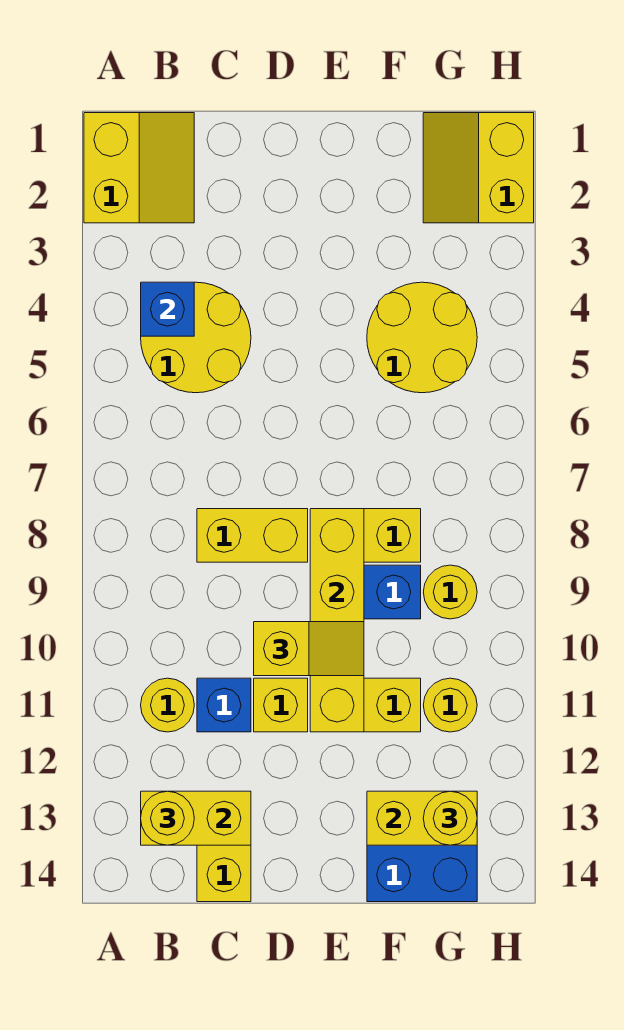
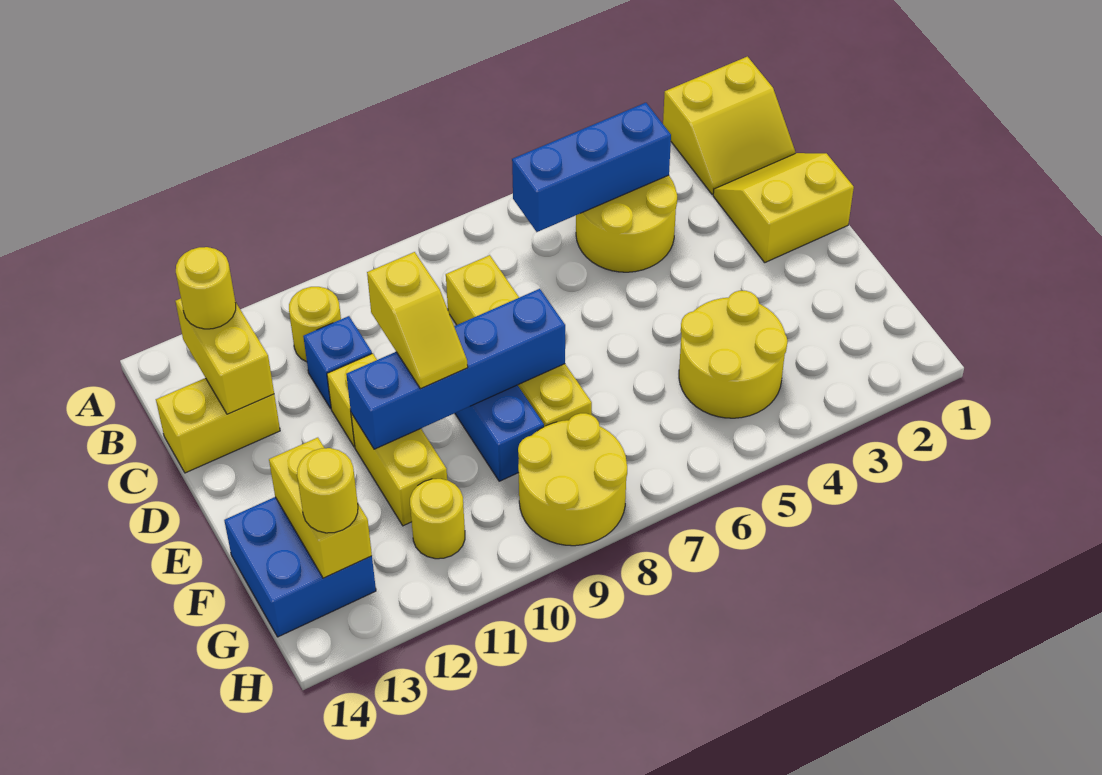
blue brick B4 level 2 -> blue brick B4:B6 level 2
yellow brick E8:E11 level 2 -> blue brick E8:E11 level 2
yellow slope G1:H2 level 1 top H -> yellow slope C1:D2 level 1 top D
yellow round brick G9 level 1 -> yellow round brick G8:H9 level 1

